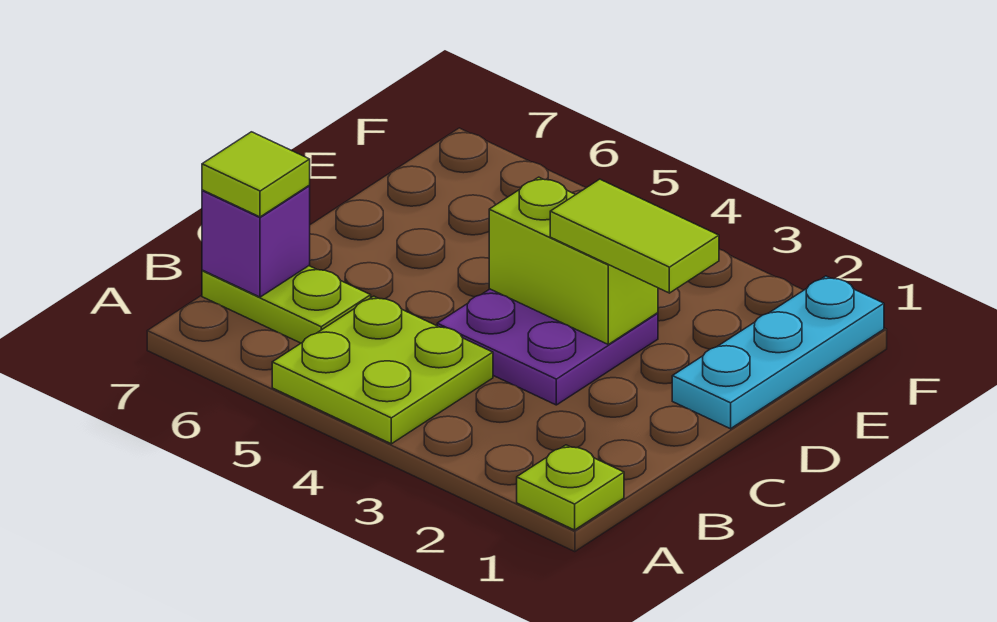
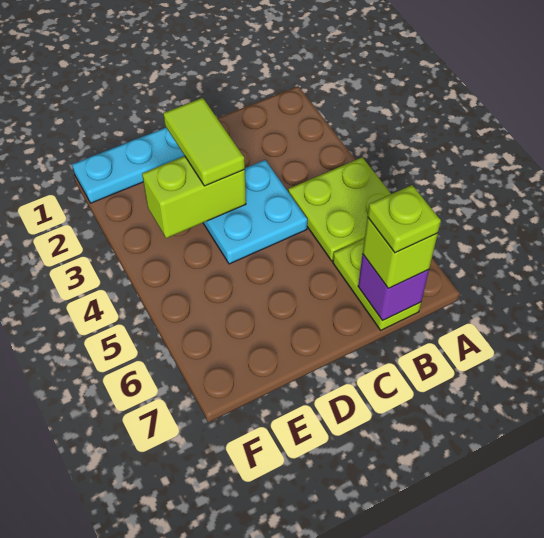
lime plate A1 level 1 -> lime plate B7 level 4
lime tile B7 level 3 -> lime brick B7 level 3
purple plate C3:D4 level 1 -> cyan plate C3:D4 level 1
lime brick D3:D4 level 2 -> lime brick D3:E3 level 2

